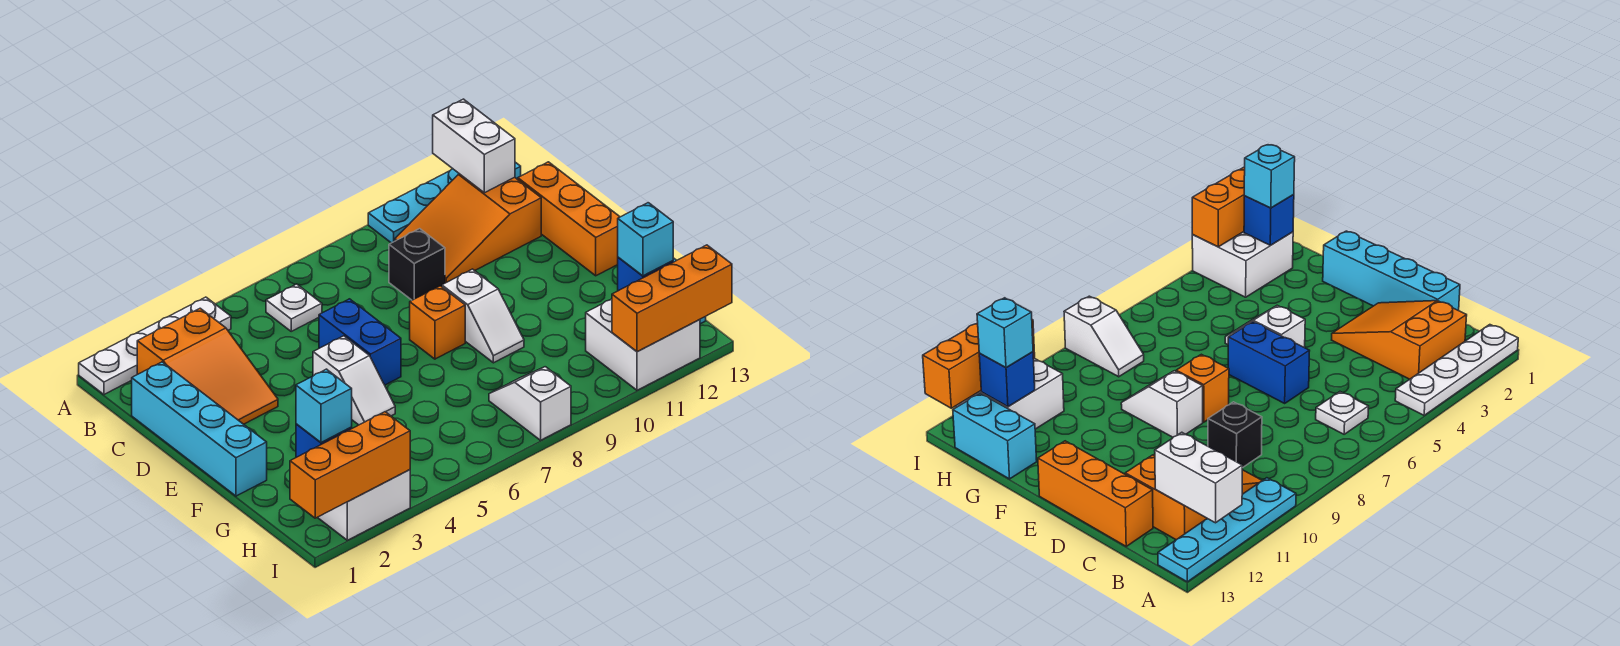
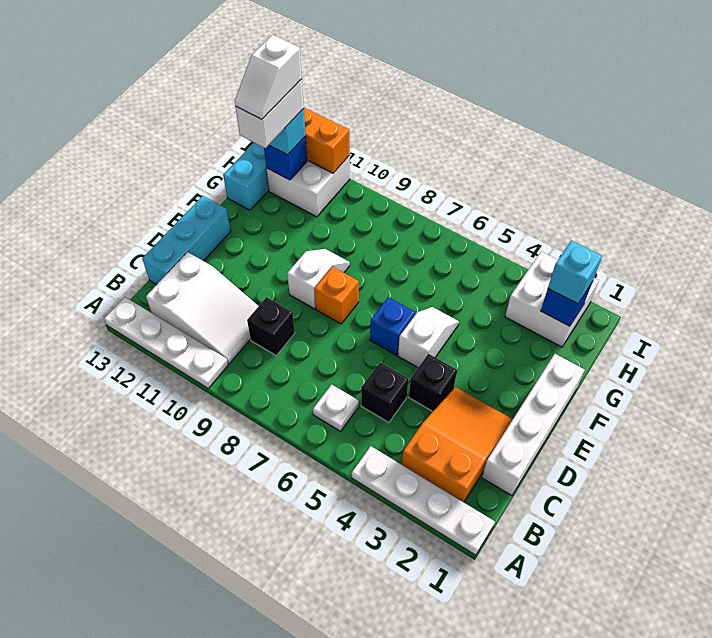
cyan plate A10:A13 level 1 -> white plate A10:A13 level 1
white brick A12:B12 level 2 -> white brick G12:H12 level 4
orange slope B10:C12 level 1 top 12 -> white slope B10:C12 level 1 top 12
cyan brick C1:F1 level 1 -> white brick C1:F1 level 1
none -> black brick C5 level 1
orange brick C13:E13 level 1 -> cyan brick C13:E13 level 1
none -> black brick D4 level 1
blue brick D6:E6 level 1 -> blue brick E6 level 1
white slope H8:I8 level 1 top I -> white slope G12:H12 level 5 top H
orange brick I1:I3 level 2 -> none

